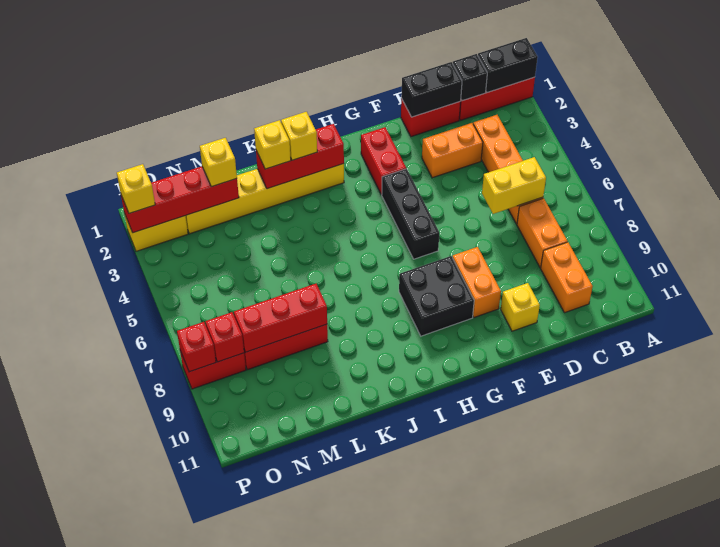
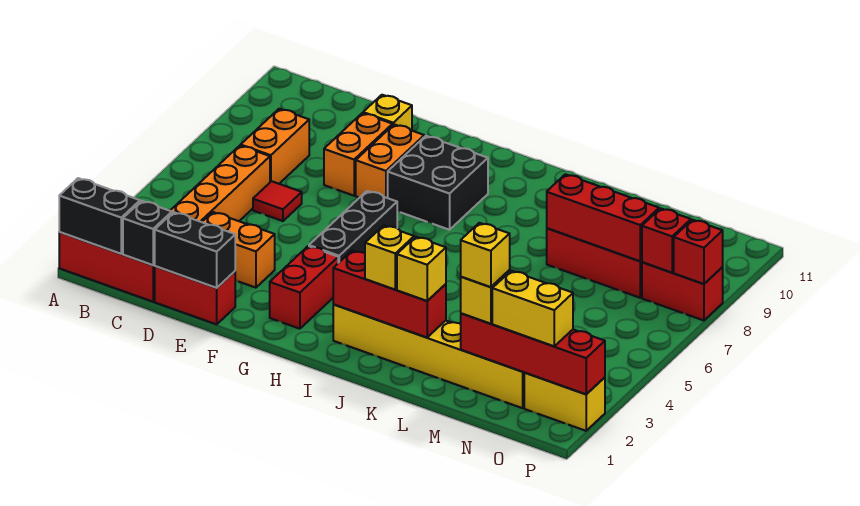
yellow brick C6:D6 level 2 -> yellow brick N2:O2 level 3
orange brick C9:C10 level 1 -> orange brick E8:E9 level 1
none -> red tile D6 level 1
yellow brick P2 level 3 -> yellow brick M2 level 4

